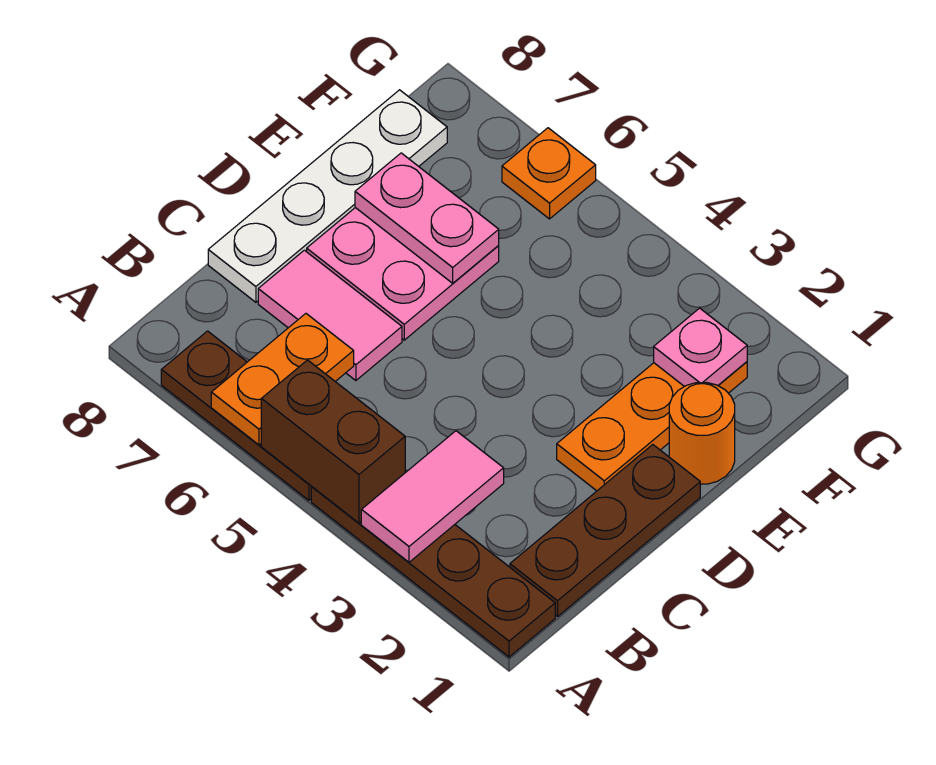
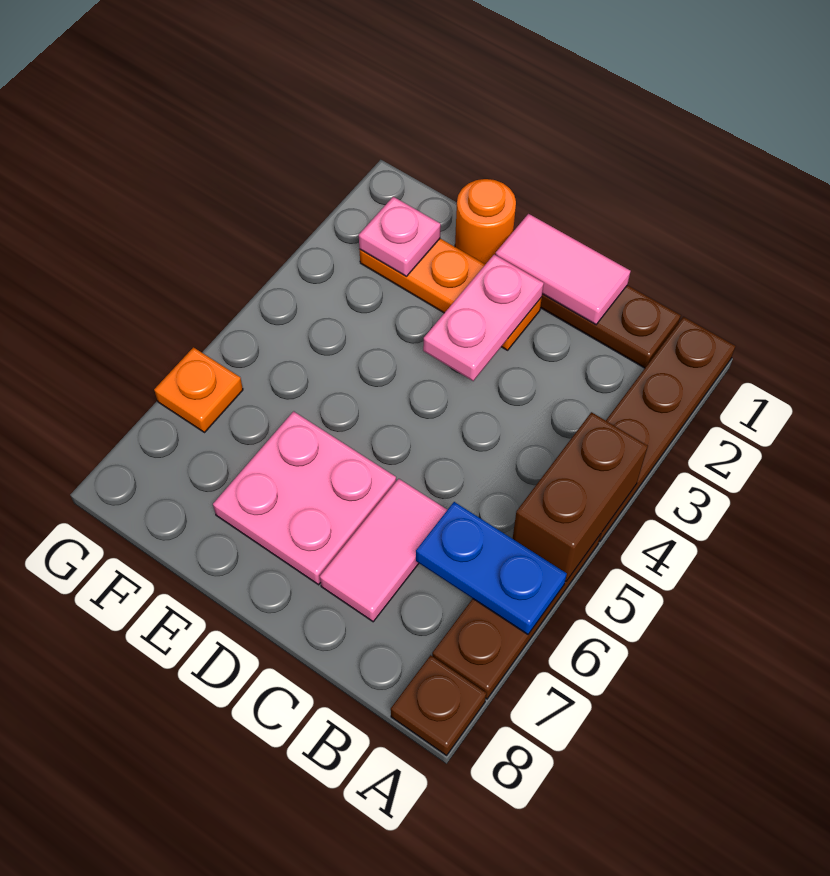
pink tile A3:B3 level 2 -> pink tile C1:D1 level 2
orange plate A6:B6 level 2 -> blue plate A6:B6 level 2
none -> brown plate A8 level 1
white plate C8:F8 level 1 -> none
pink plate E6:E7 level 2 -> pink plate D2:D3 level 2

